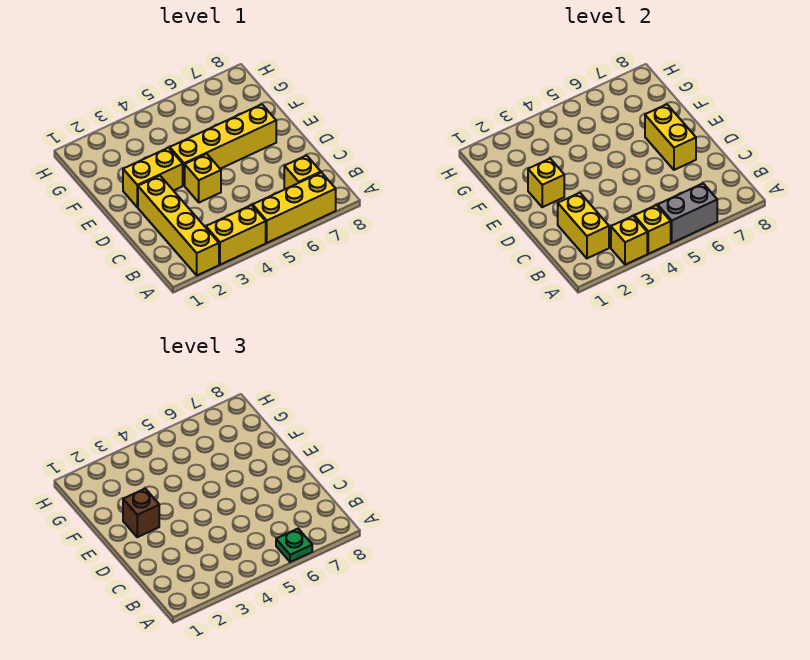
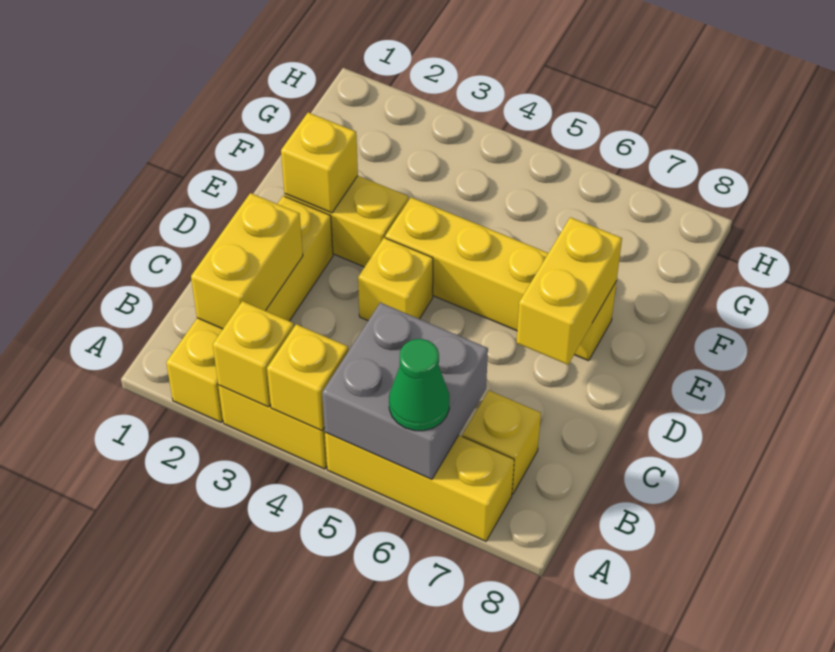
grey brick A5:A6 level 2 -> grey brick A5:B6 level 2
green plate A6 level 3 -> green cone A6 level 3
brown brick E2 level 3 -> none

